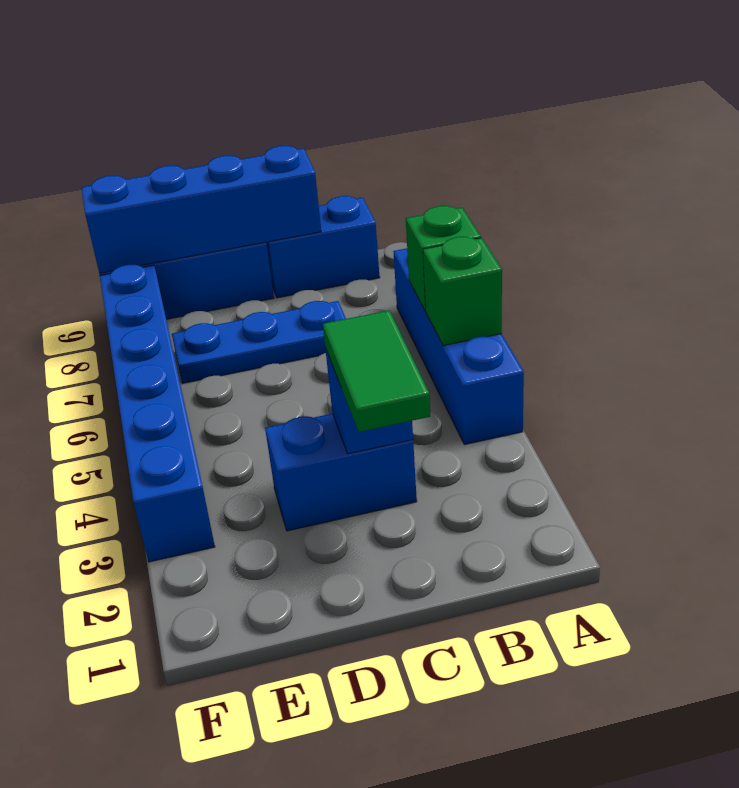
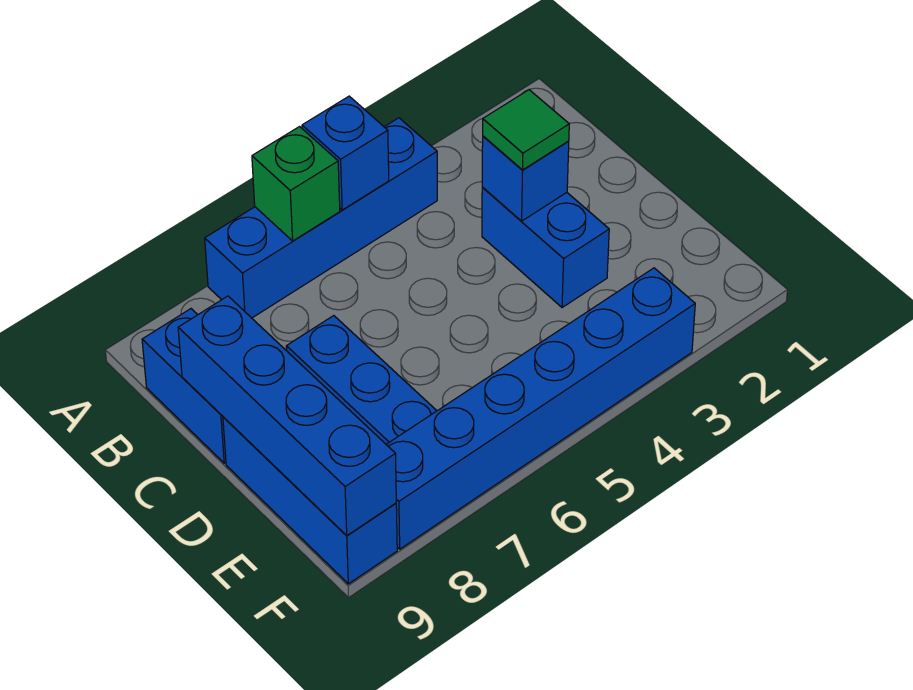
green brick A5 level 2 -> blue brick A5 level 2
green tile C2:C3 level 3 -> green tile C3 level 3

